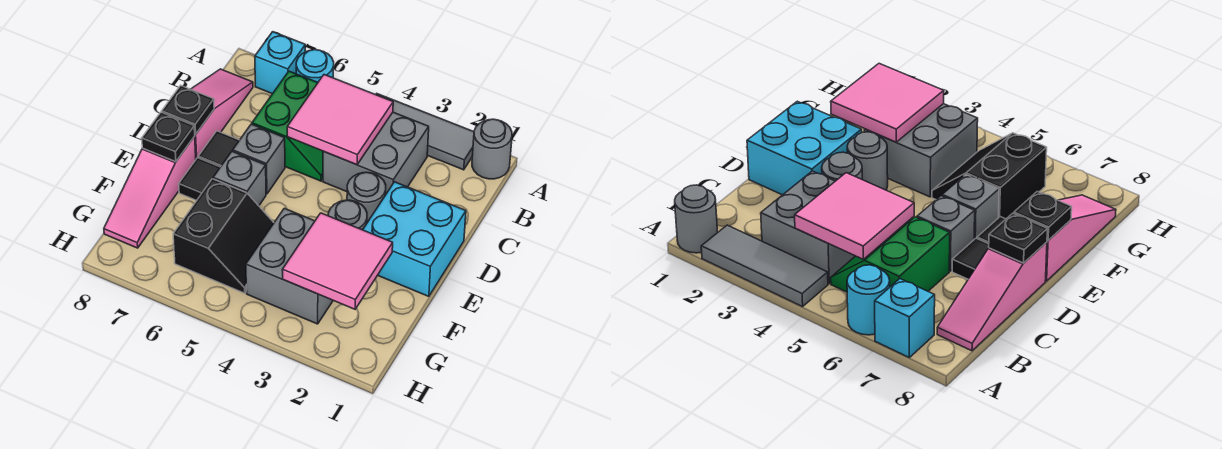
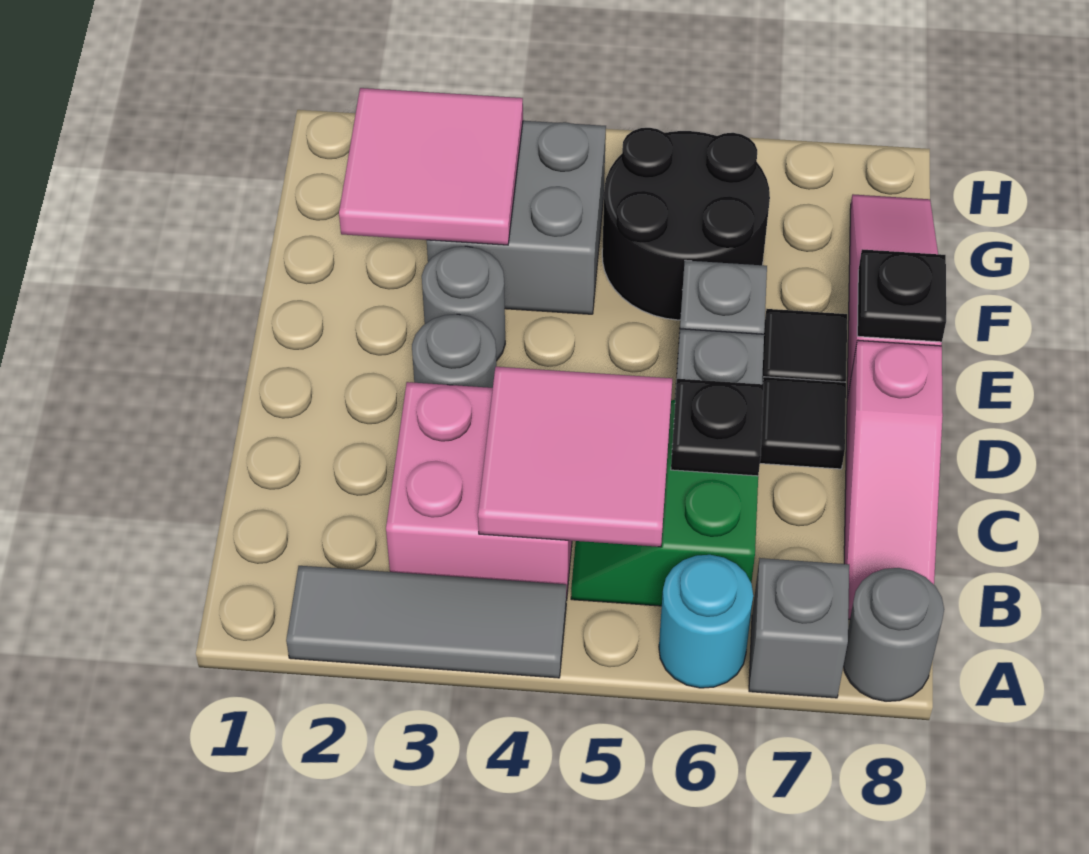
grey round brick A1 level 1 -> grey round brick A8 level 1
cyan brick A7 level 1 -> grey brick A7 level 1
grey brick B3:C4 level 1 -> pink brick B3:C4 level 1
cyan brick D1:E2 level 1 -> none
black plate D8 level 2 -> black plate C6 level 2
black slope F5:G6 level 1 top 6 -> black round brick F5:G6 level 1

